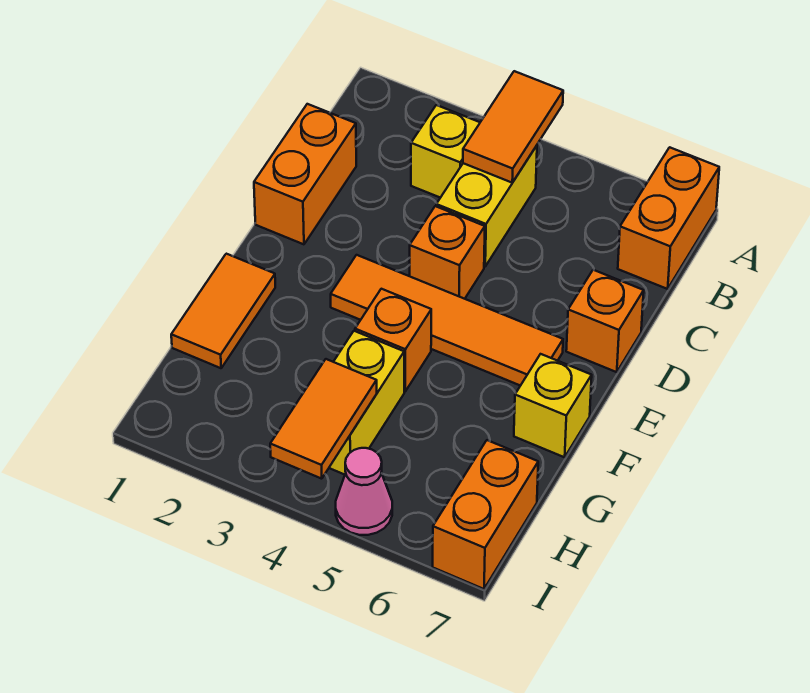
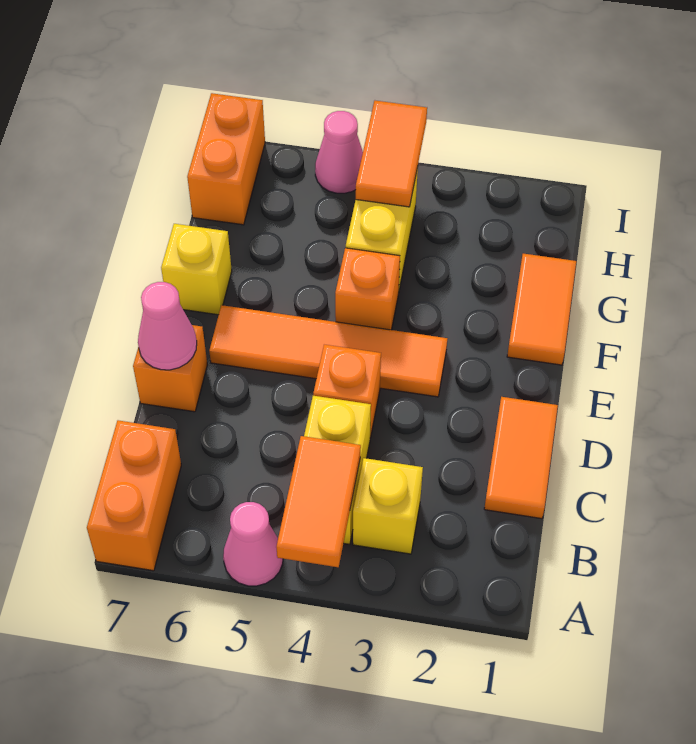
none -> pink cone A5 level 1
orange brick C1:D1 level 1 -> orange tile C1:D1 level 1
none -> pink cone D7 level 2

